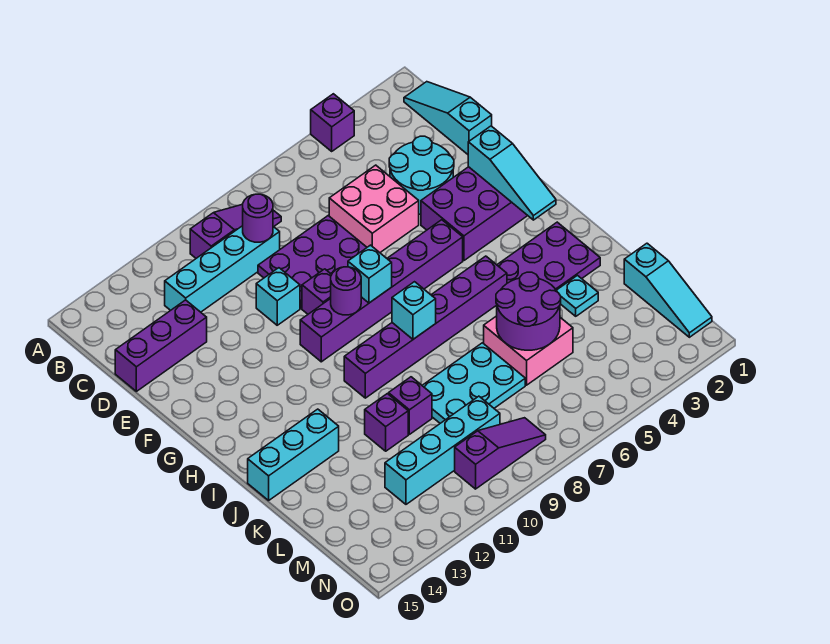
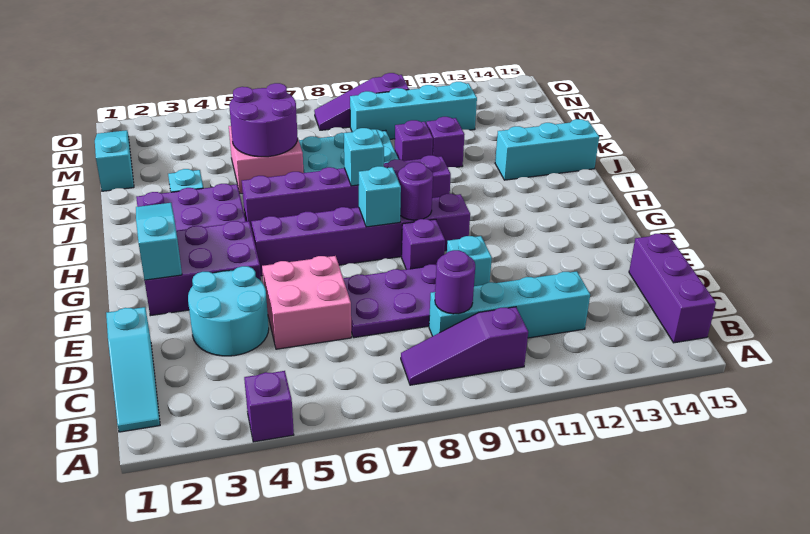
purple brick D13:D15 level 1 -> purple brick B15:D15 level 1

